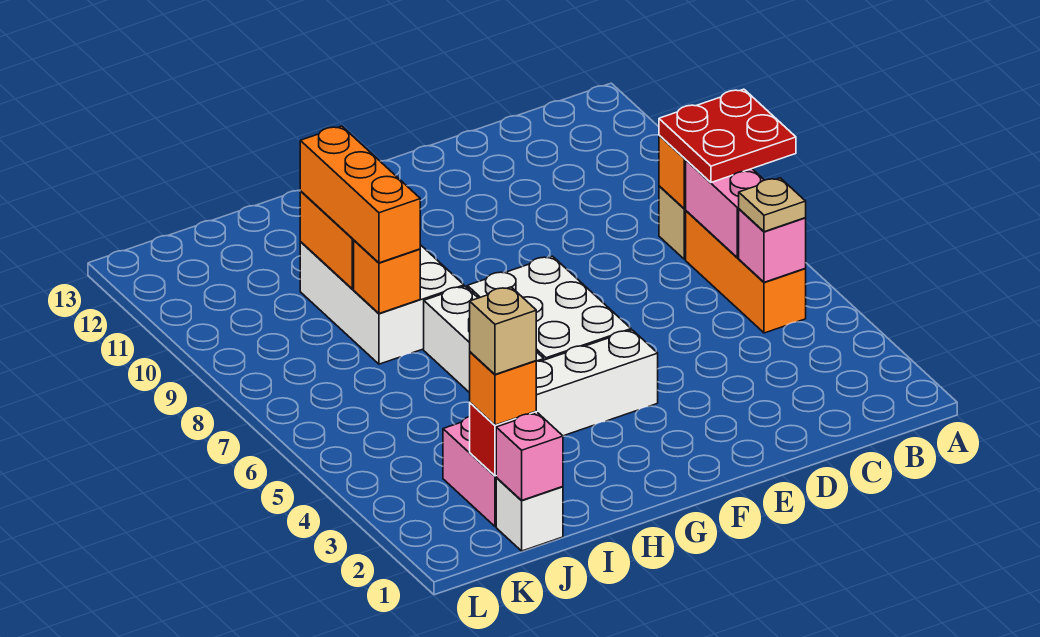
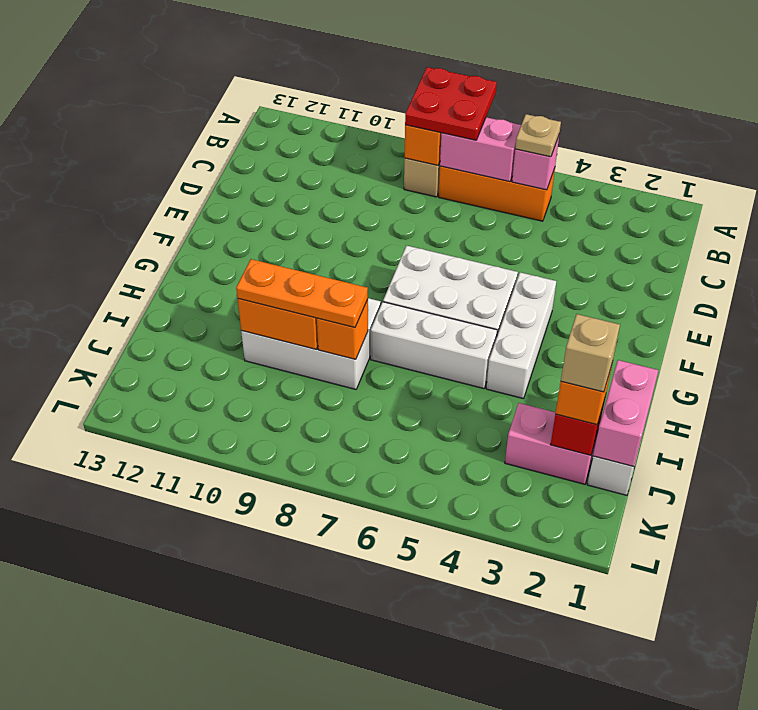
orange brick I8:I10 level 3 -> orange plate I8:I10 level 3
pink brick J1 level 2 -> pink brick I1:J1 level 2

